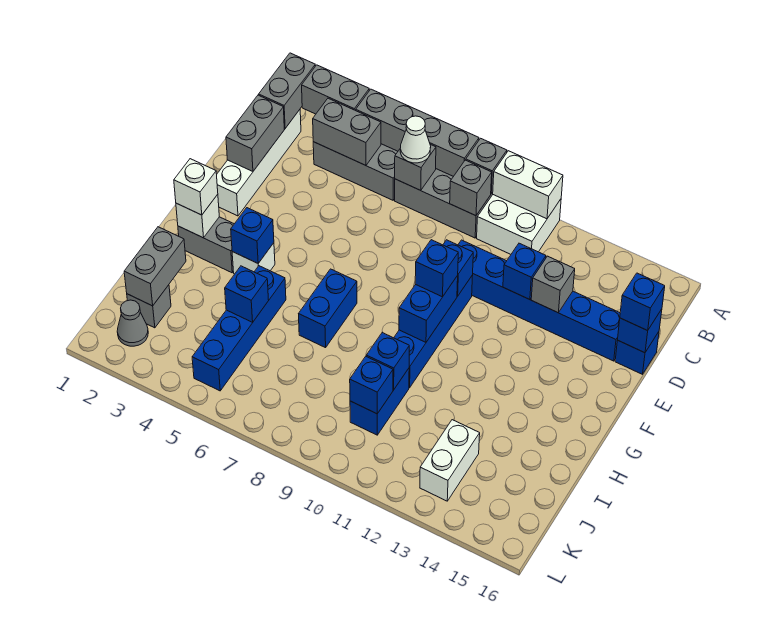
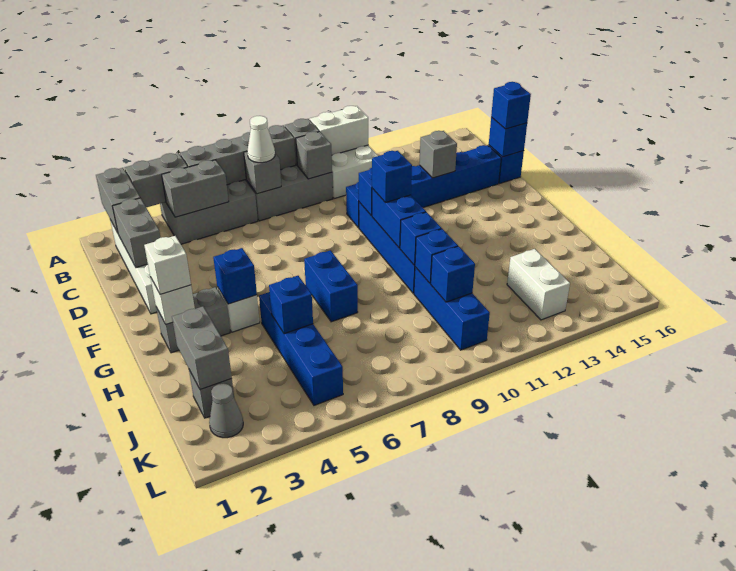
blue brick D12 level 2 -> blue brick H10 level 2
blue brick I10:J10 level 1 -> blue brick I10:K10 level 1

